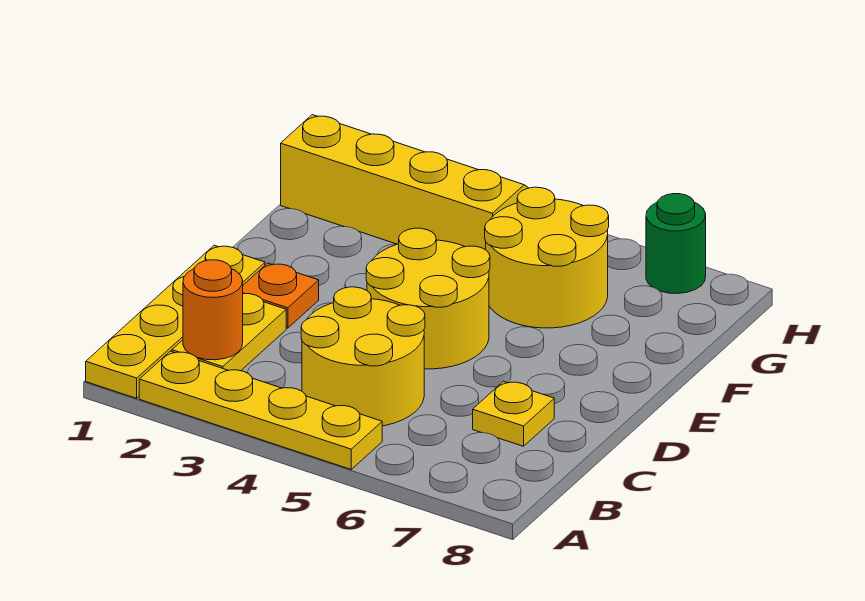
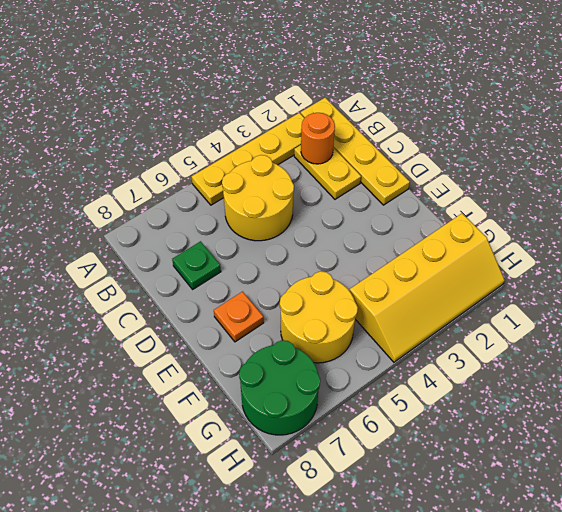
yellow plate C7 level 1 -> green plate C7 level 1
orange plate D2 level 1 -> orange plate E7 level 1
yellow round brick D4:E5 level 1 -> none
green round brick H7 level 1 -> green round brick G7:H8 level 1

